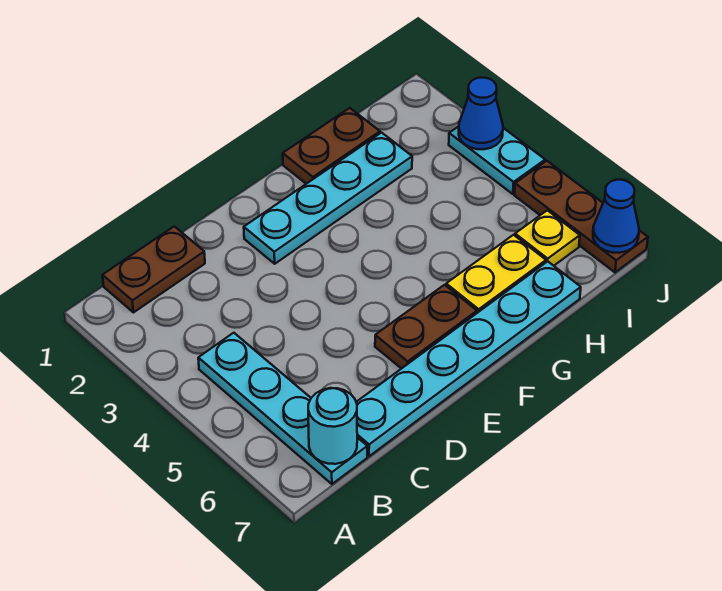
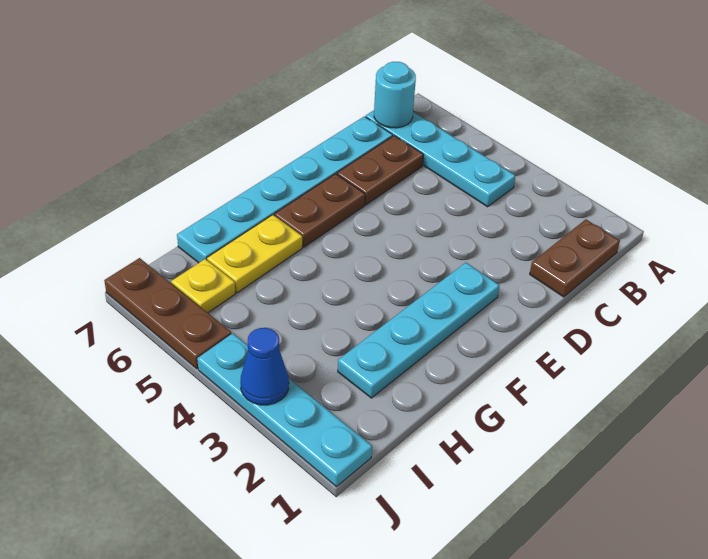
brown plate G1:H1 level 1 -> brown plate C6:D6 level 1
cyan plate J3:J4 level 1 -> cyan plate J1:J4 level 1
blue cone J7 level 2 -> none

